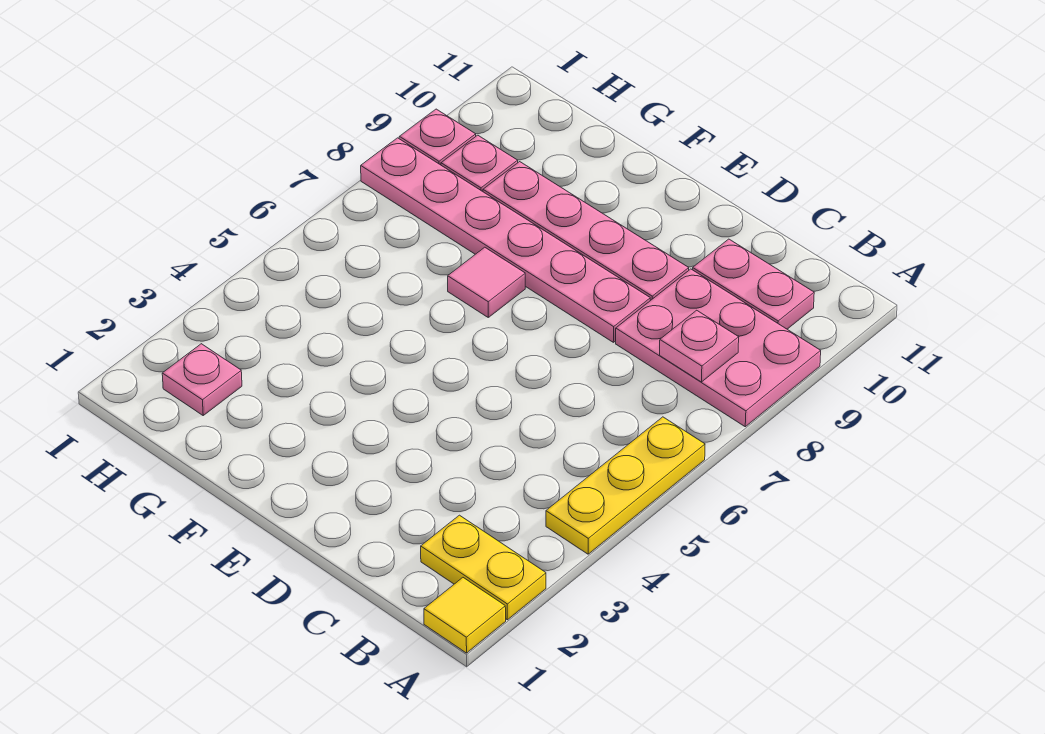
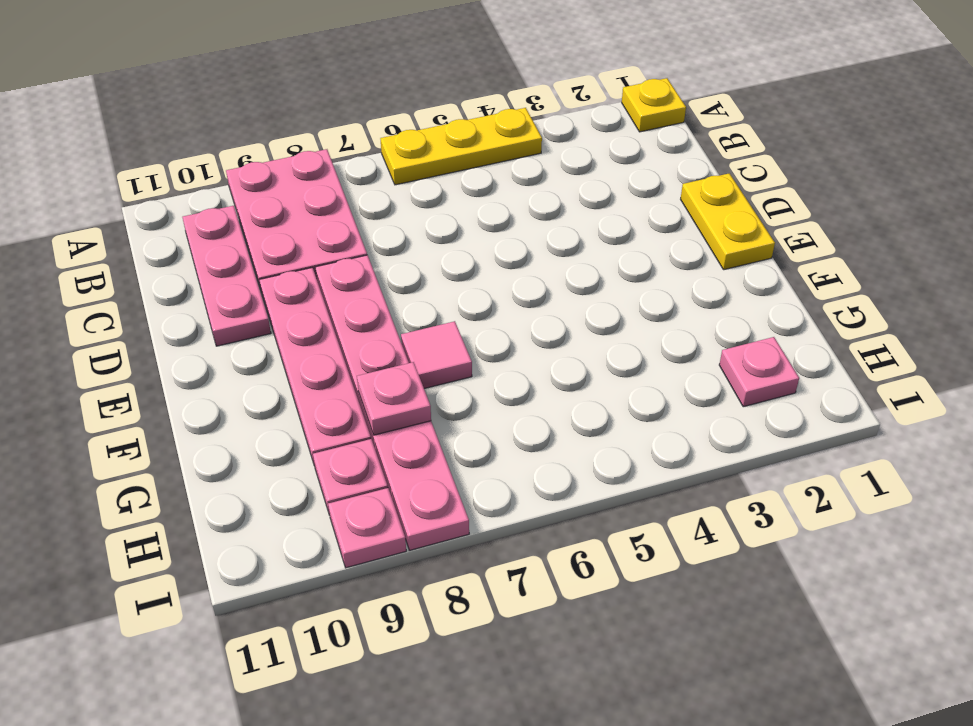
yellow tile A1 level 1 -> yellow plate A1 level 1
yellow plate A2:B2 level 1 -> yellow plate D1:E1 level 1
pink plate B8 level 2 -> pink plate G8 level 2
pink plate B10:C10 level 1 -> pink plate B10:D10 level 1

